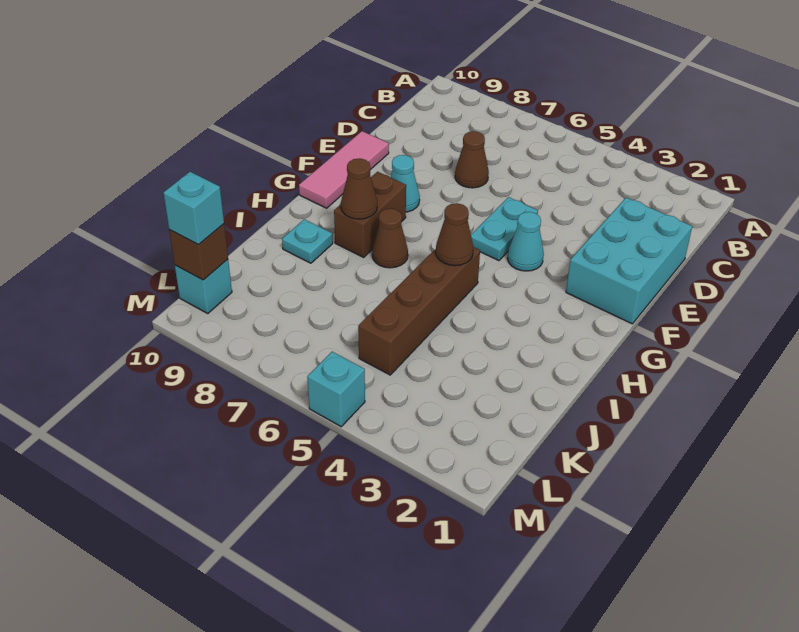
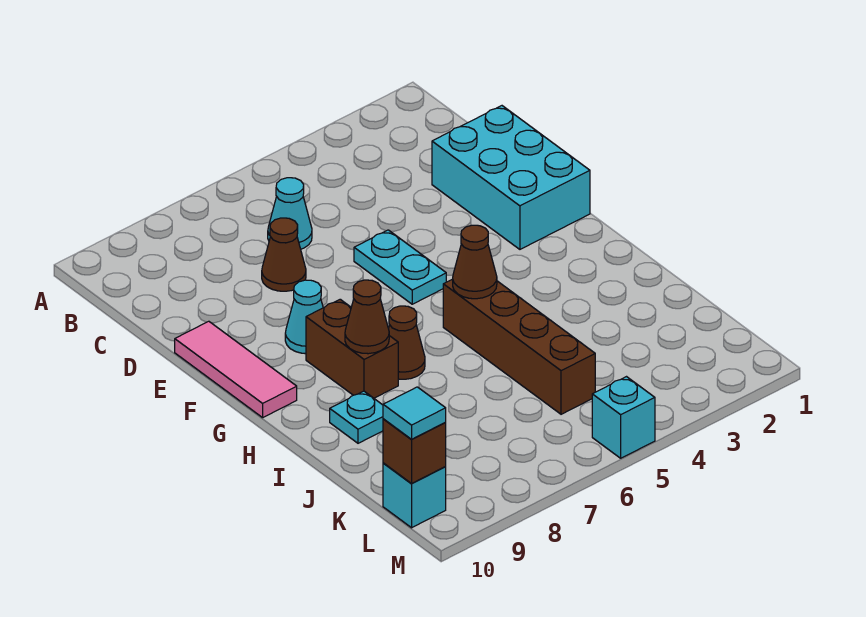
cyan cone F4 level 1 -> cyan cone C6 level 1
cyan brick L10 level 3 -> cyan tile L10 level 3

